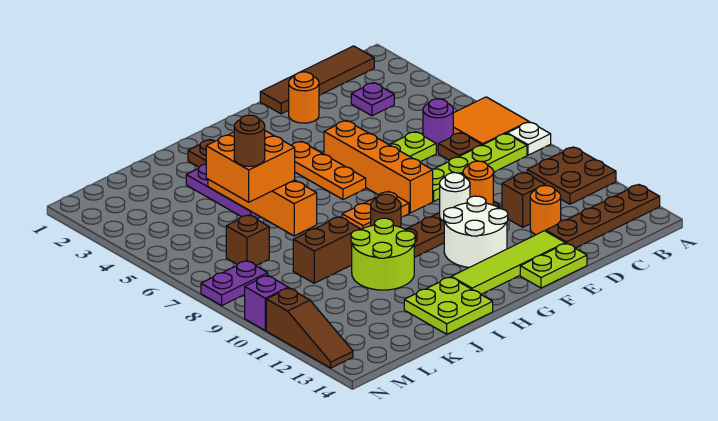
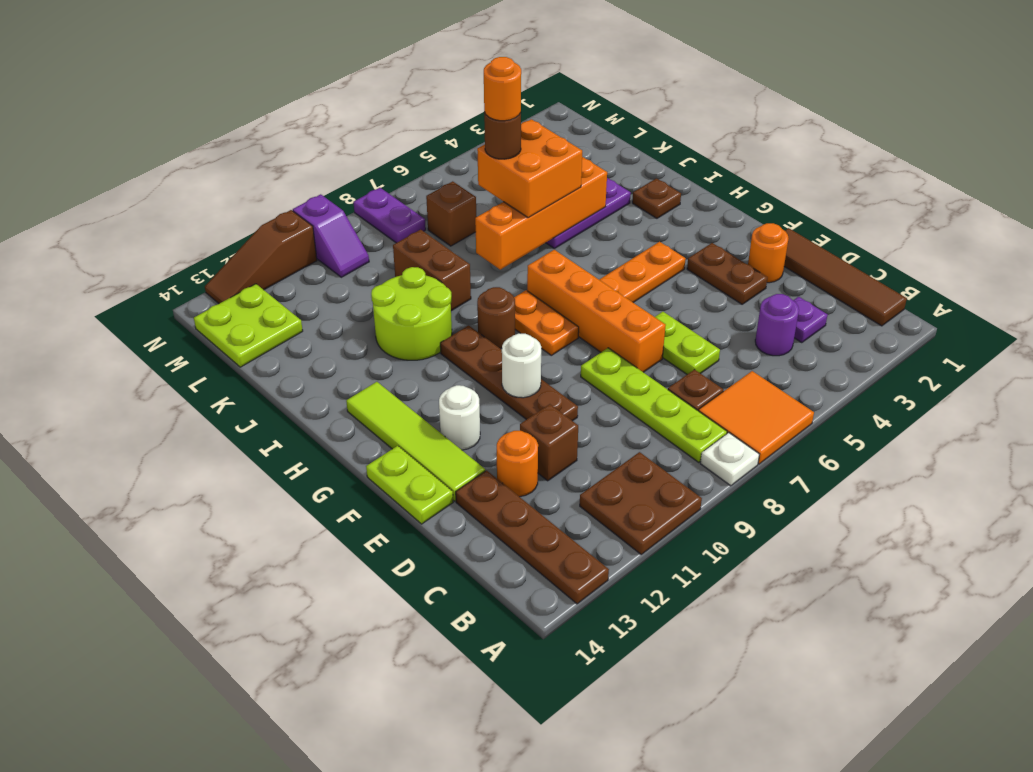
purple round brick C6 level 1 -> purple round brick C4 level 1
none -> brown plate E3:F3 level 1
orange round brick E10 level 2 -> orange round brick K6 level 5
orange brick F5:F8 level 1 -> orange brick E7:H7 level 1
white round brick F11:G12 level 1 -> white round brick F12 level 1
lime plate I13:J14 level 1 -> lime plate L13:M14 level 1

